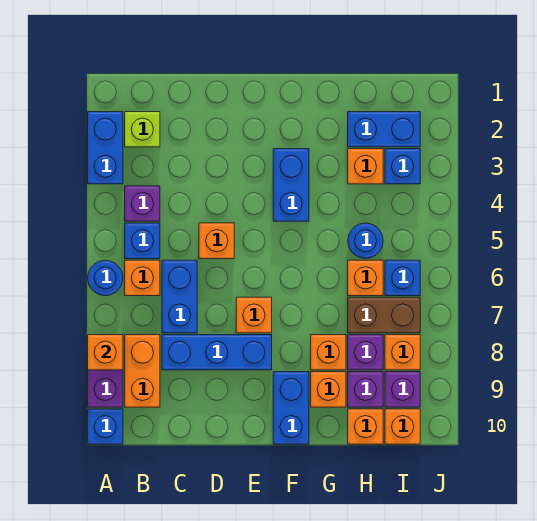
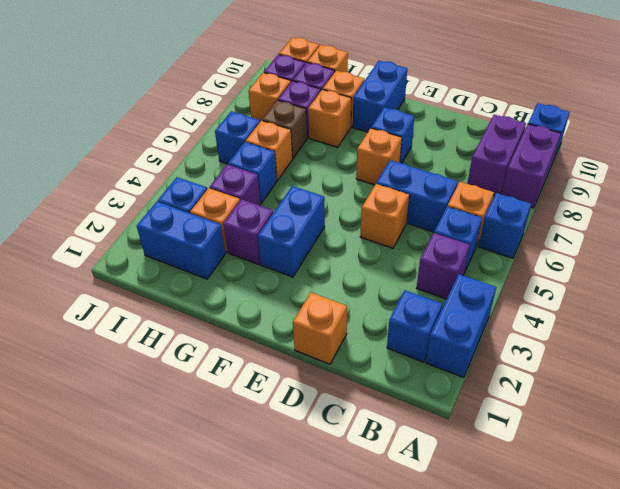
blue round brick A6 level 1 -> blue brick A6 level 1
orange brick A8 level 2 -> orange brick D1 level 1
lime brick B2 level 1 -> blue brick B2 level 1
orange brick B8:B9 level 1 -> purple brick B8:B9 level 1
blue brick C6:C7 level 1 -> blue brick C6:D6 level 1
blue brick C8:E8 level 1 -> blue brick E8 level 1
none -> purple brick G3 level 1
none -> purple brick H4 level 1
blue round brick H5 level 1 -> blue brick H5 level 1
brown brick H7:I7 level 1 -> brown brick H7 level 1

